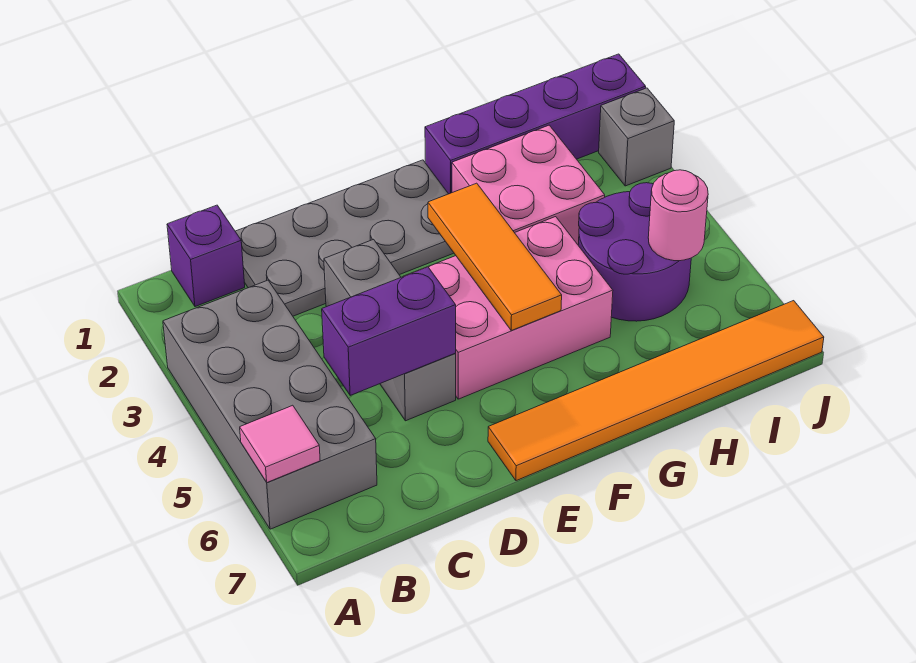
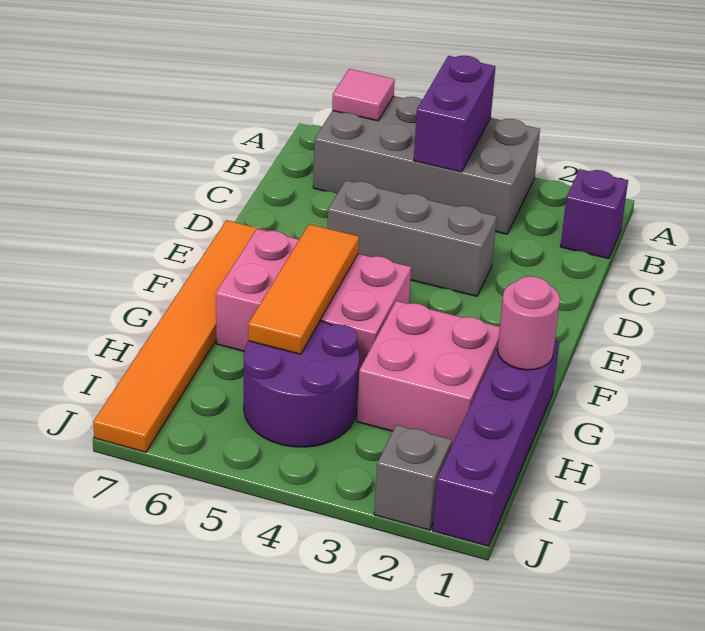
grey plate C1:F2 level 1 -> none
purple brick C5:D5 level 2 -> purple brick A4:B4 level 2
pink brick E4:G5 level 1 -> pink brick F4:G6 level 1
orange tile F3:F5 level 2 -> orange tile F5:H5 level 2
pink round brick I5 level 2 -> pink round brick G1 level 2

